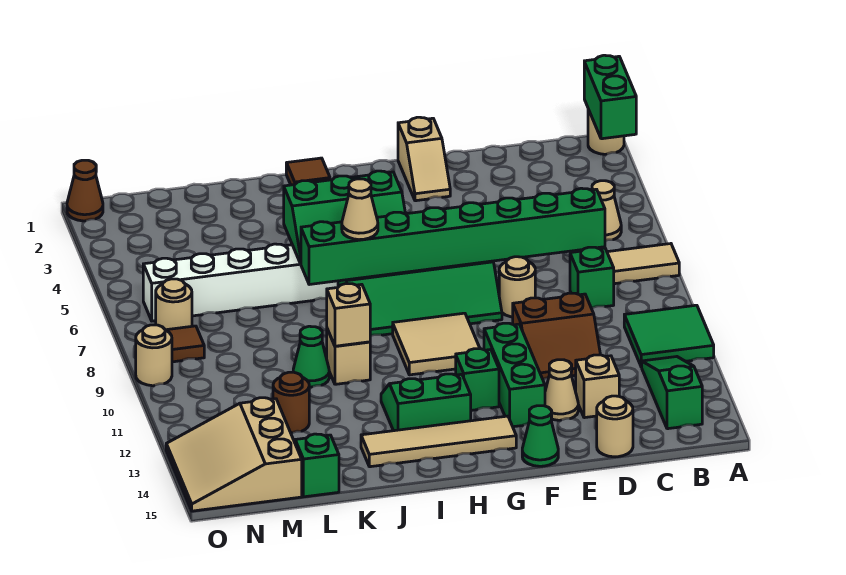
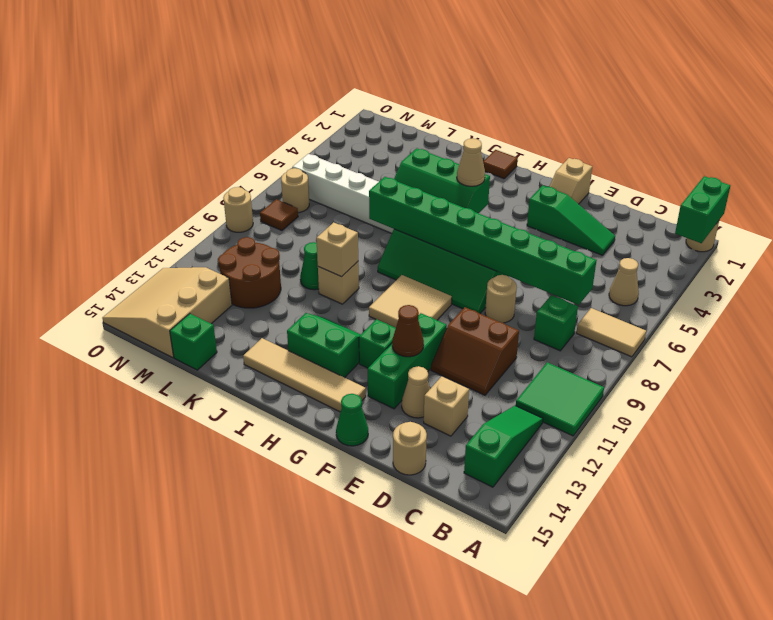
none -> green slope D3:F3 level 1 top F
tan cone I7 level 3 -> tan cone H5 level 3
brown round brick L12 level 1 -> brown round brick L11:M12 level 1
brown cone O1 level 1 -> brown cone F12 level 2

